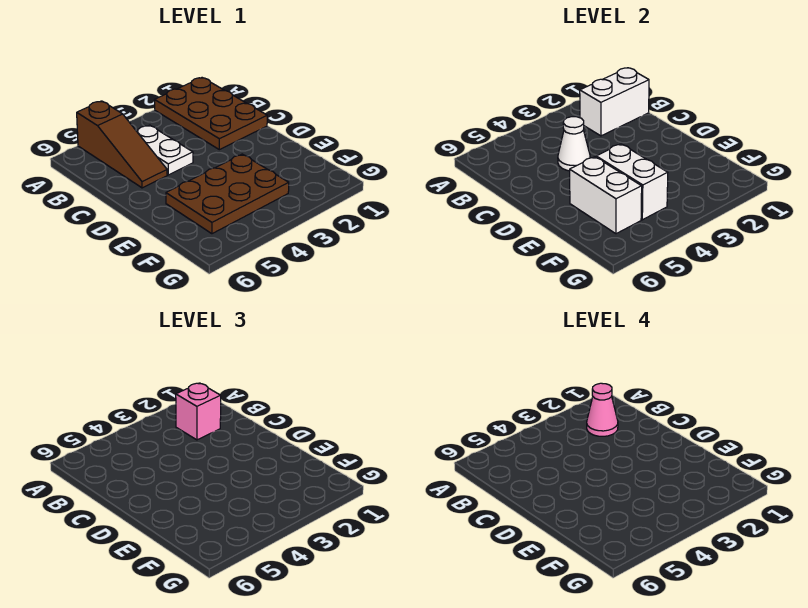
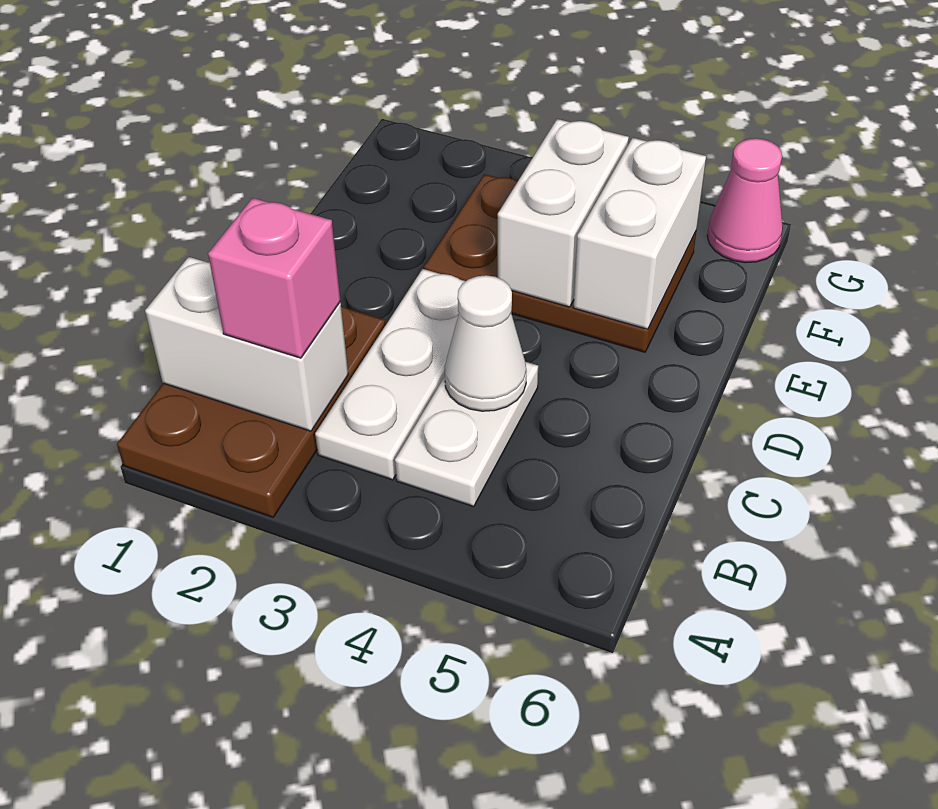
brown slope A5:C5 level 1 top A -> none
pink cone B2 level 4 -> pink cone G6 level 1
none -> white plate B3:D3 level 1

